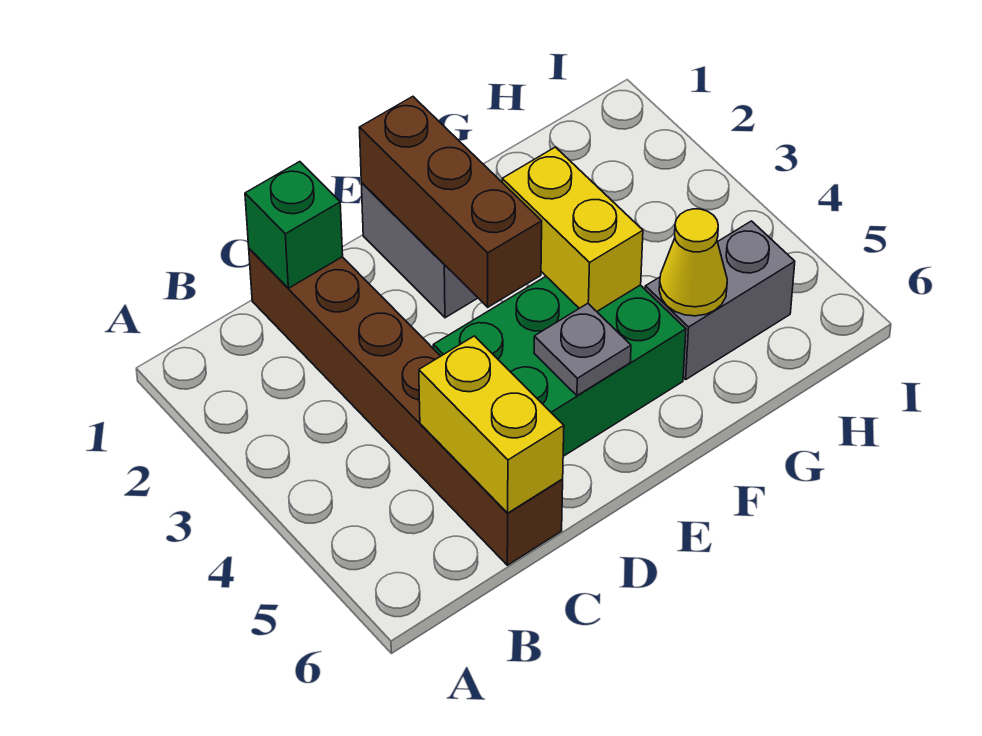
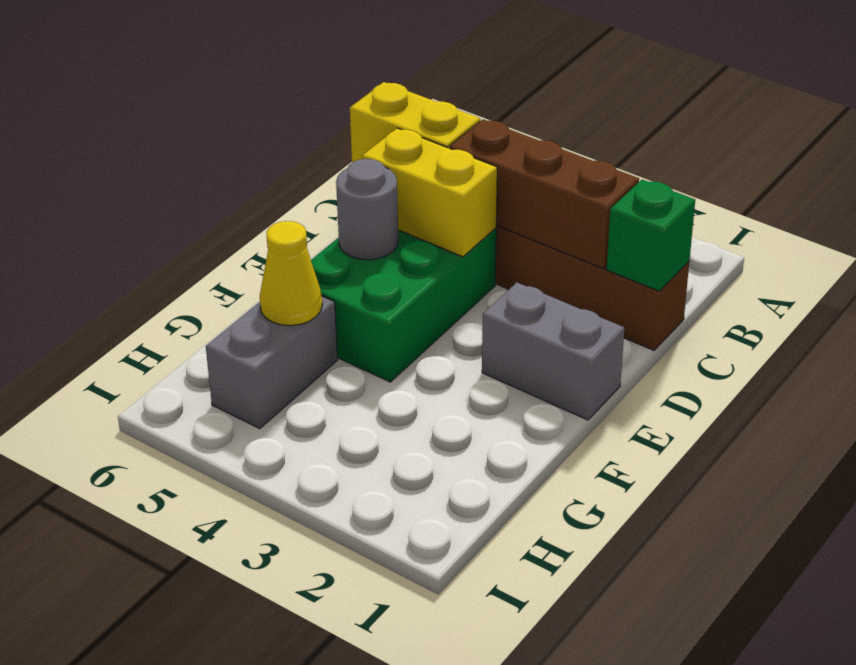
brown brick E1:E3 level 2 -> brown brick C2:C4 level 2
grey plate E5 level 2 -> grey round brick E5 level 2
yellow brick F3:F4 level 2 -> yellow brick D4:D5 level 2

